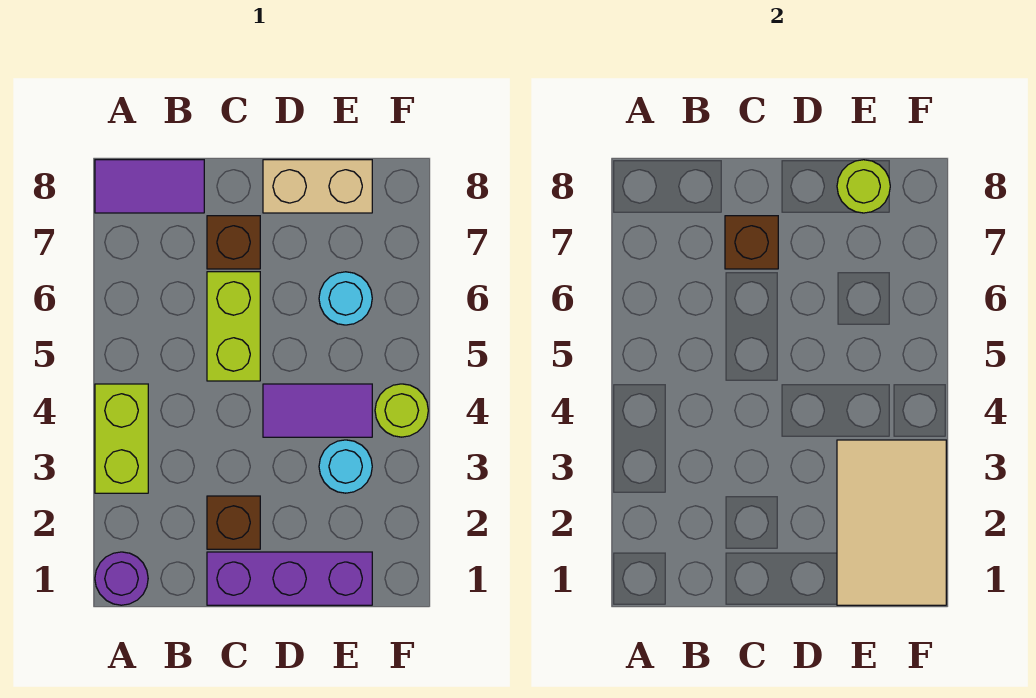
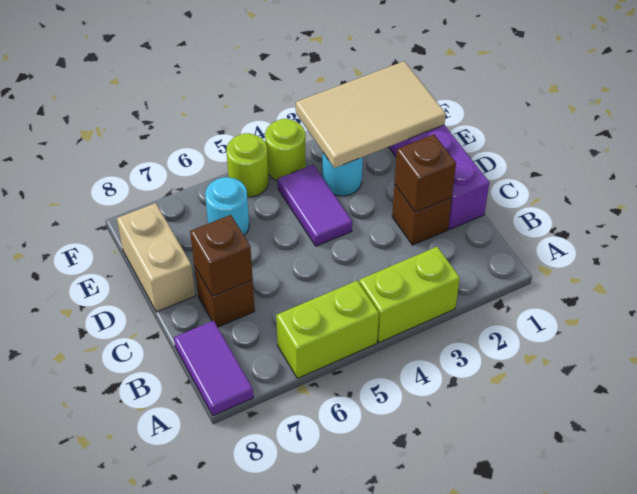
purple round brick A1 level 1 -> none
none -> brown brick C2 level 2
lime brick C5:C6 level 1 -> lime brick A5:A6 level 1
lime round brick E8 level 2 -> lime round brick F5 level 1

